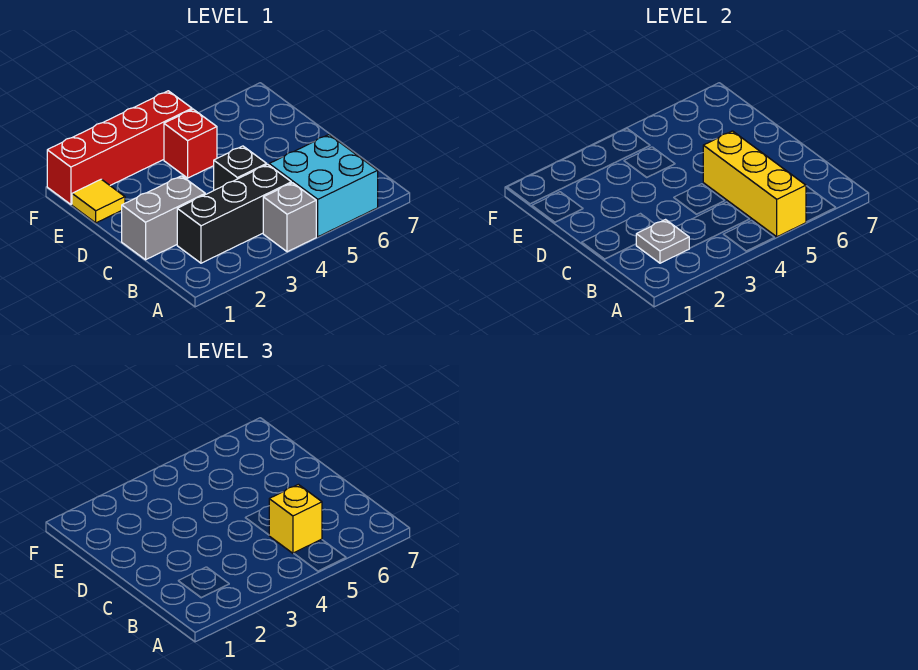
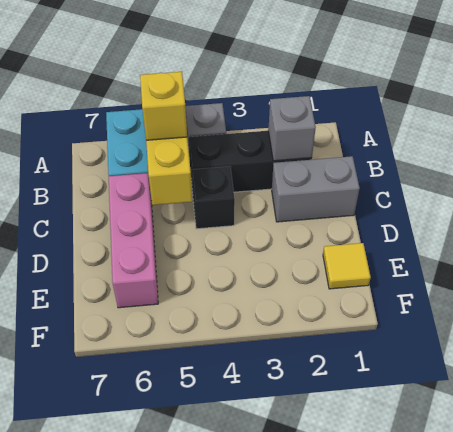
grey plate B2 level 2 -> grey brick B2 level 2
none -> pink brick C6:E6 level 1
red brick E4 level 1 -> none
red brick F1:F4 level 1 -> none

